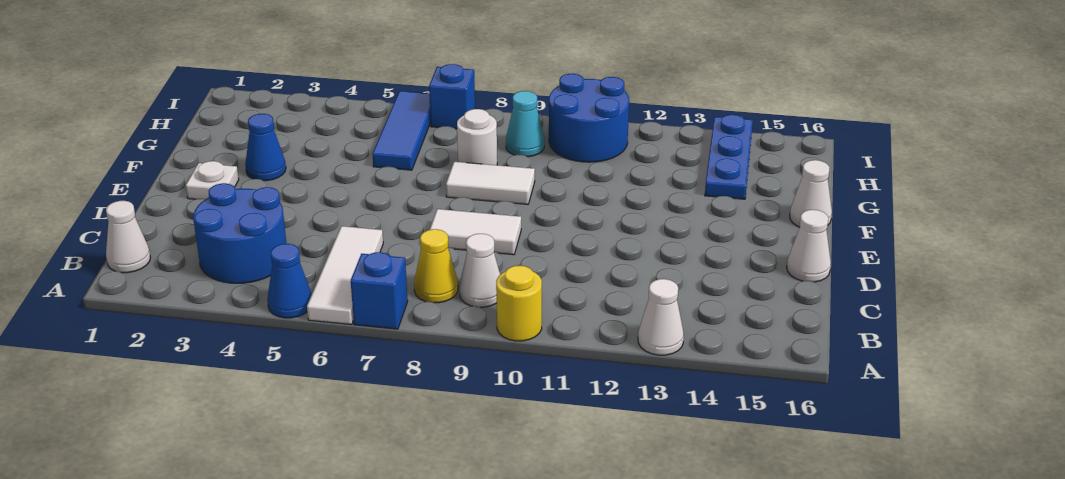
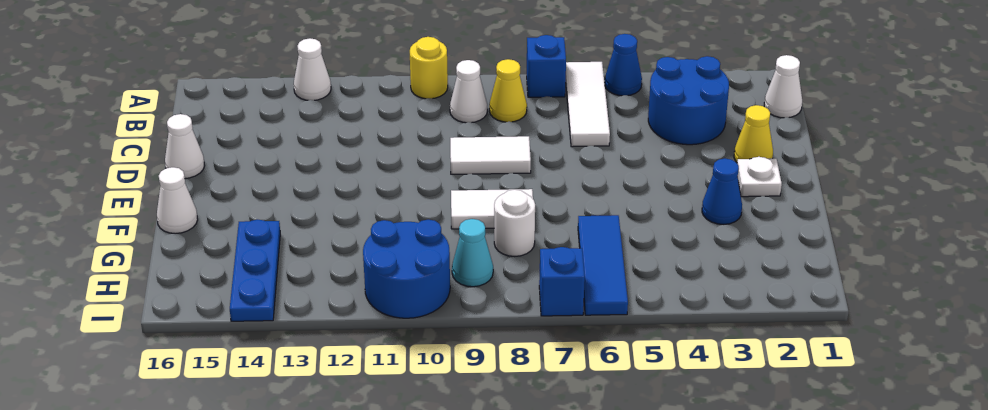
none -> yellow cone D2 level 1

